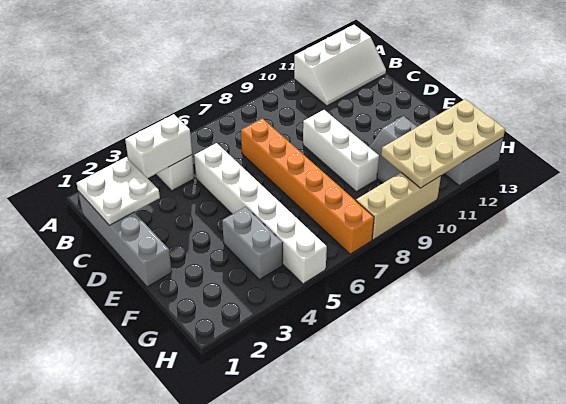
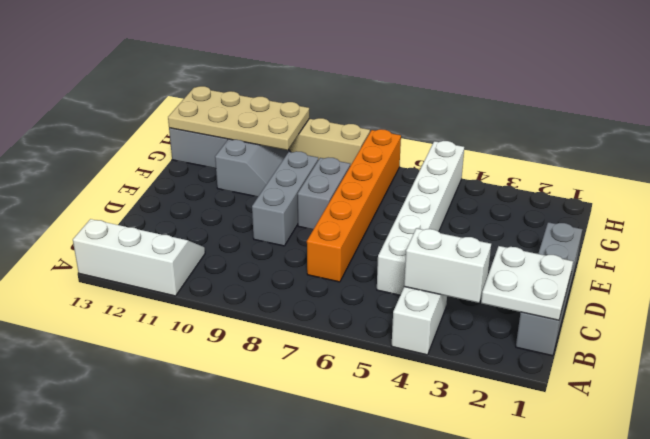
white brick D9:F9 level 1 -> grey brick D9:F9 level 1
grey brick F4:G4 level 1 -> grey brick E8:F8 level 1

